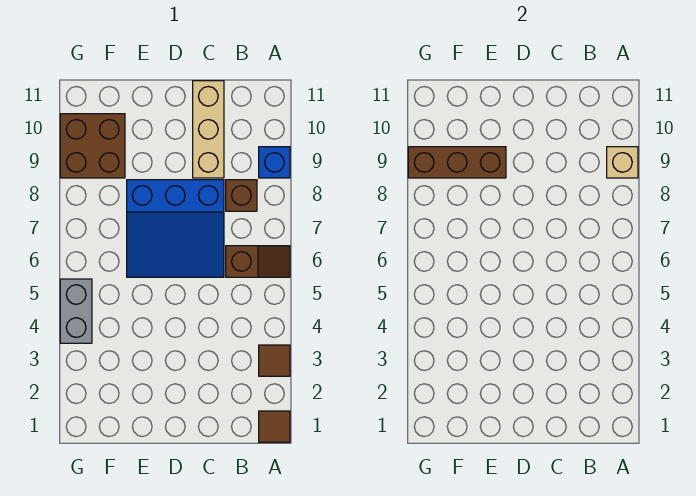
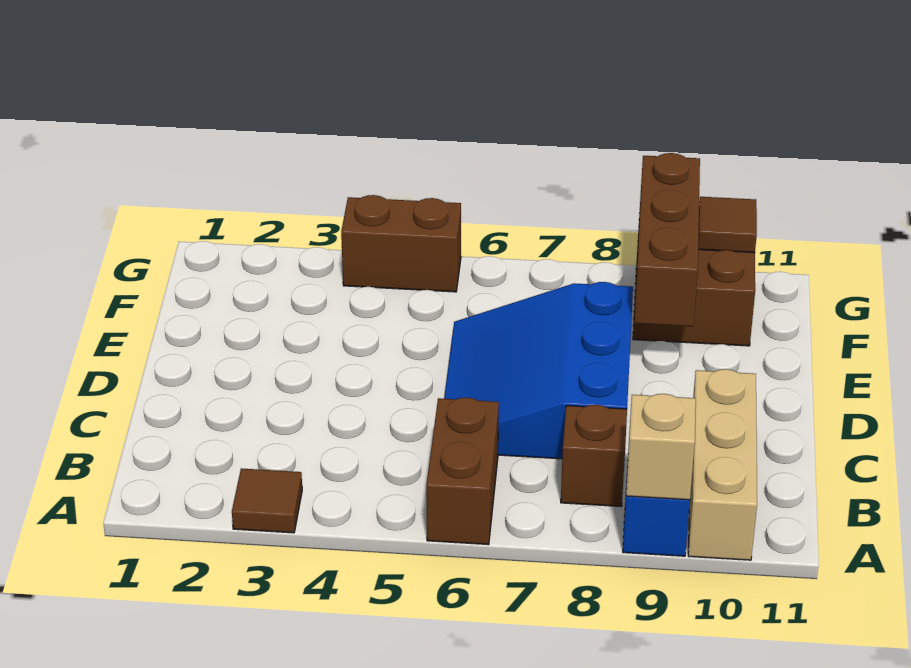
brown tile A1 level 1 -> brown tile G10 level 2
brown slope A6:B6 level 1 top B -> brown brick A6:B6 level 1
tan brick C9:C11 level 1 -> tan brick A10:C10 level 1
grey brick G4:G5 level 1 -> brown brick G4:G5 level 1

